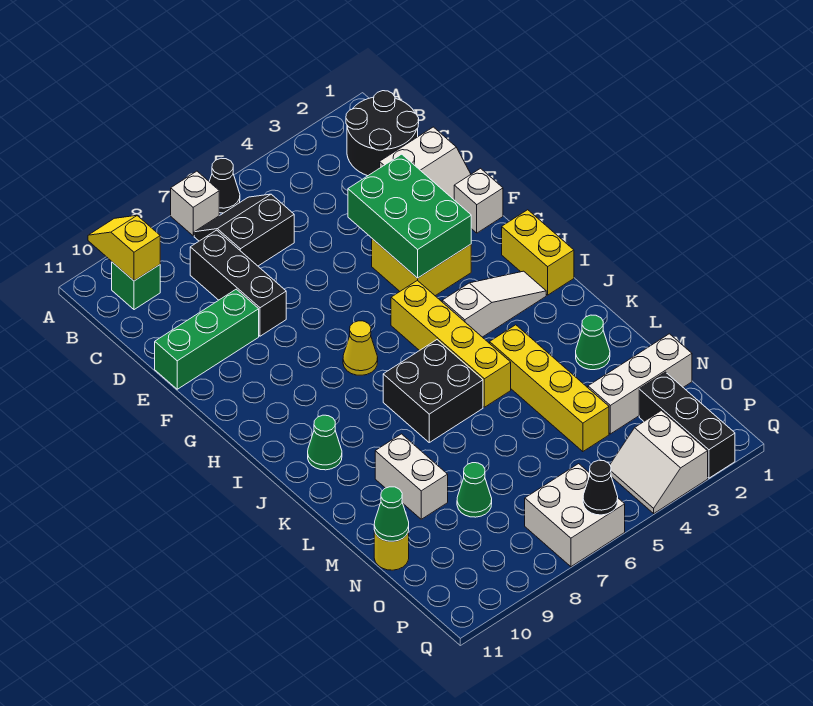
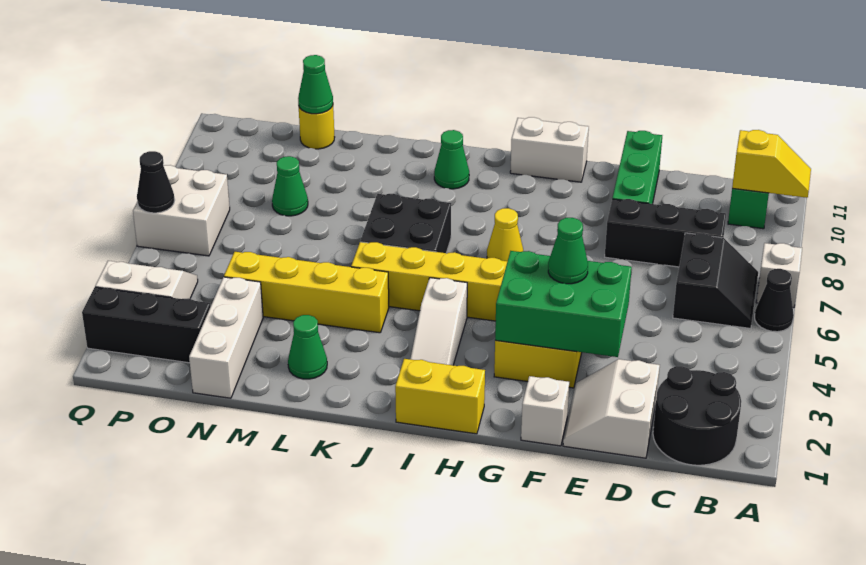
none -> green cone F4 level 3
white brick L9:M9 level 1 -> white brick G11:H11 level 1

